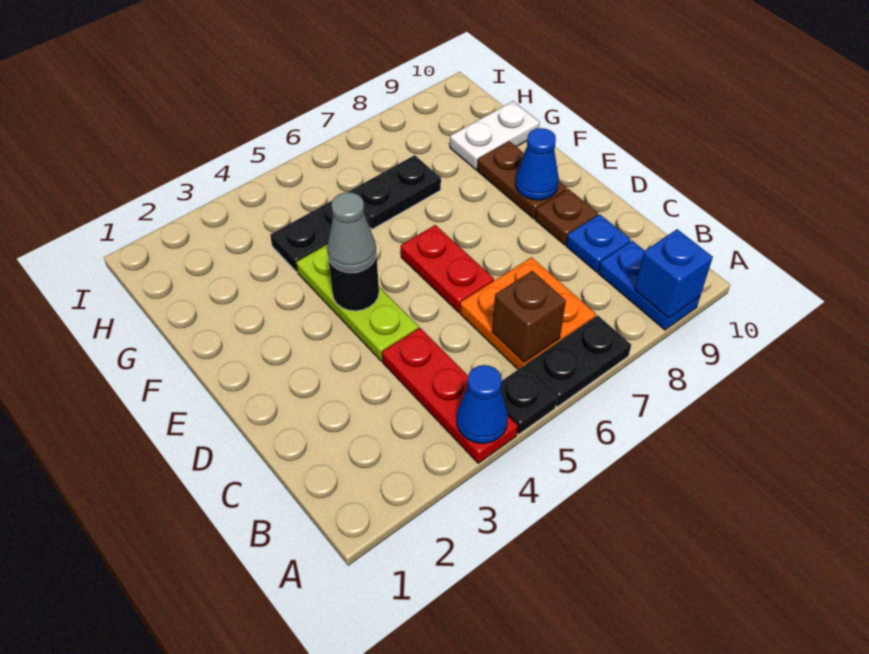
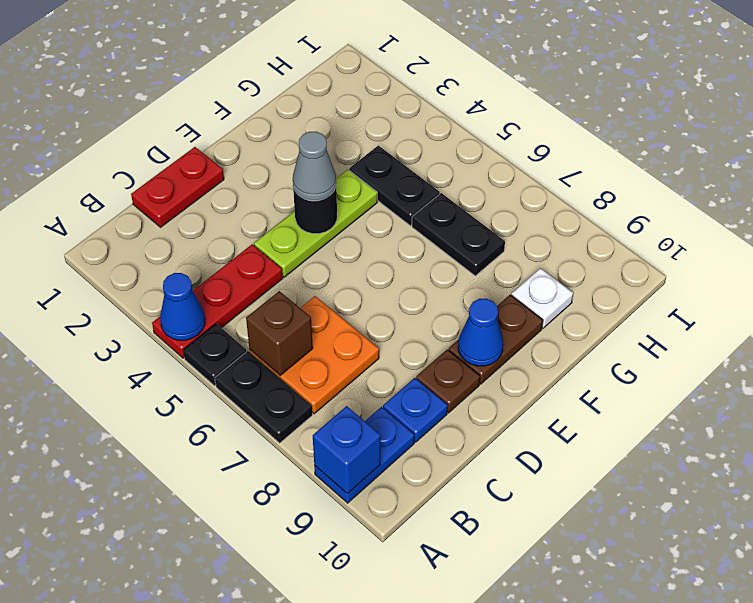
red plate D6:E6 level 1 -> red plate C1:D1 level 1
white plate G9:G10 level 1 -> white plate G9 level 1

